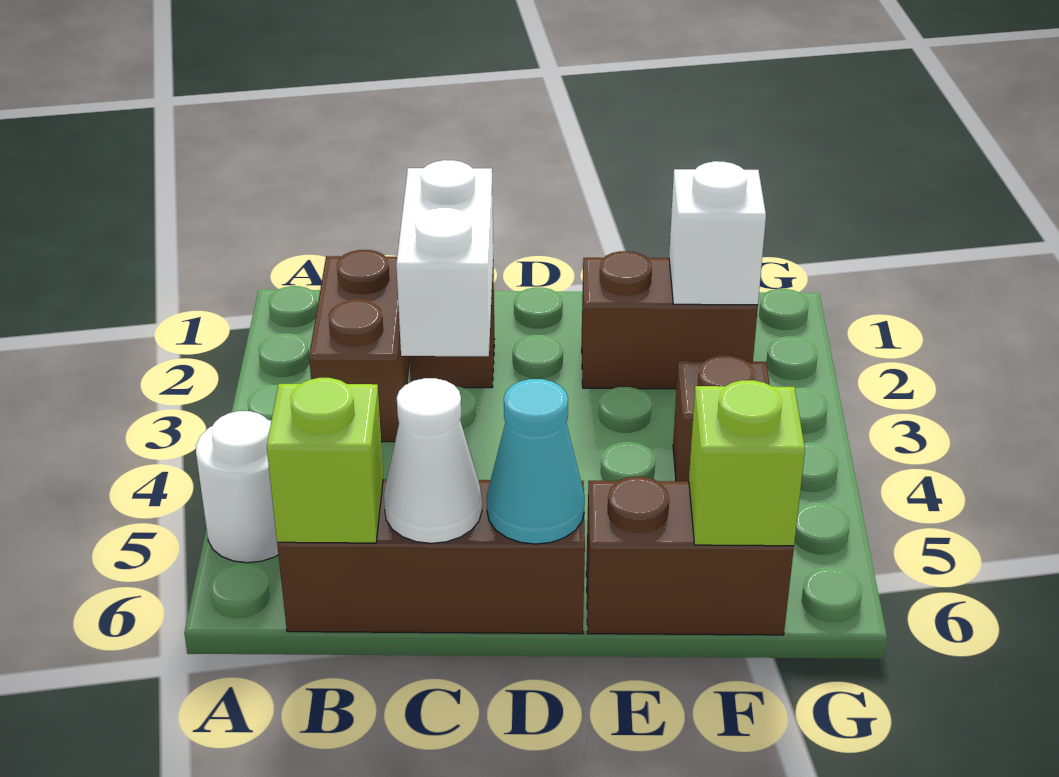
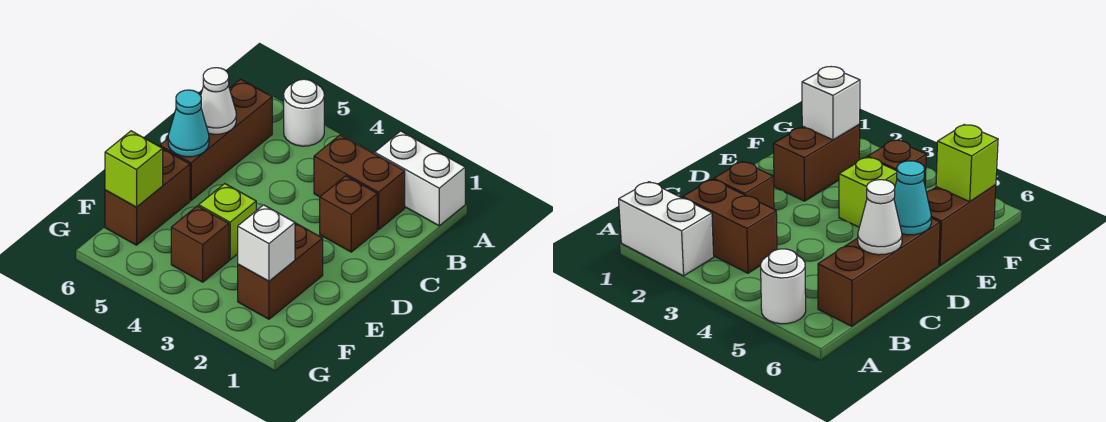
lime brick B6 level 2 -> lime brick E4 level 1
white brick C2:C3 level 2 -> white brick A1:A2 level 1

